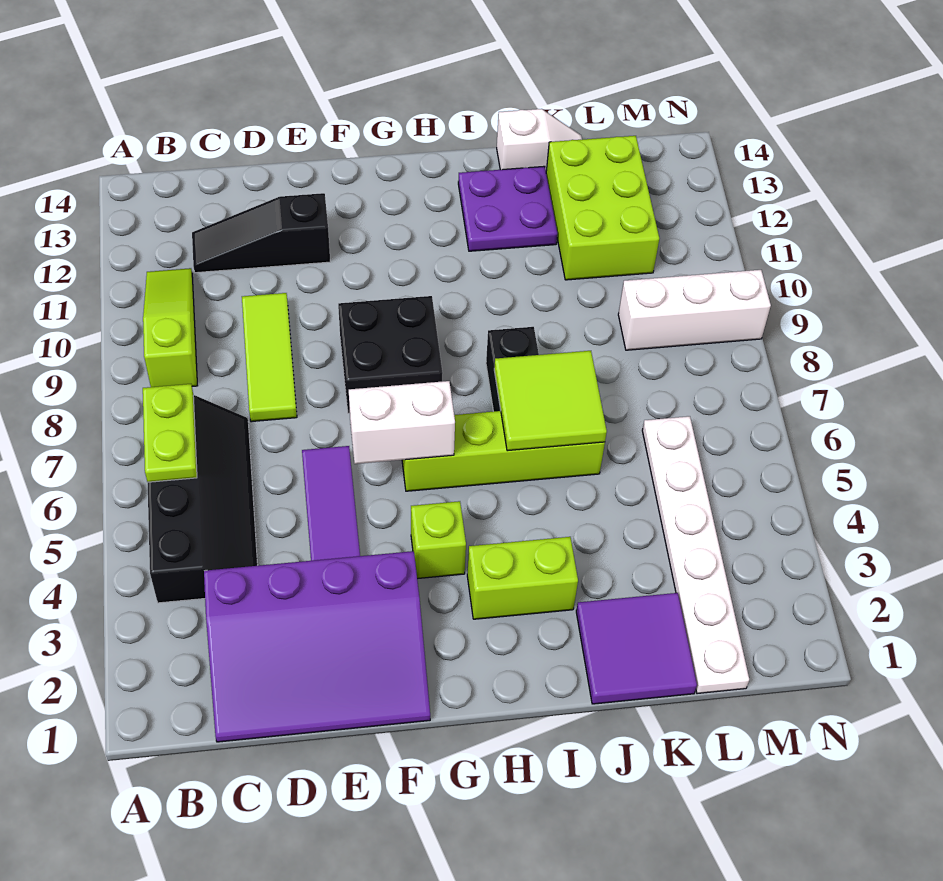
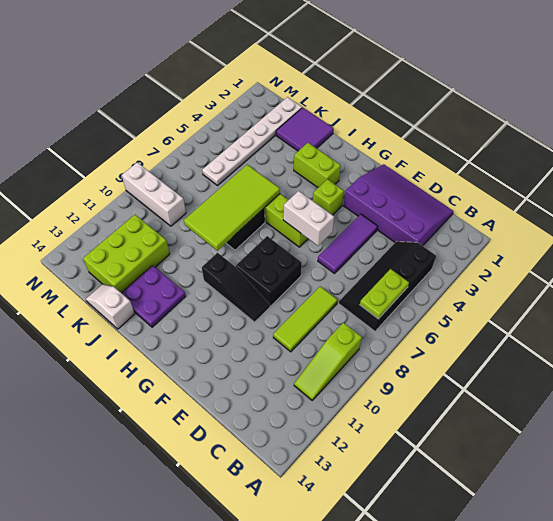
black slope C12:E12 level 1 top E -> black slope F10:H10 level 1 top H
lime tile I6:J7 level 2 -> lime tile I6:J9 level 2

